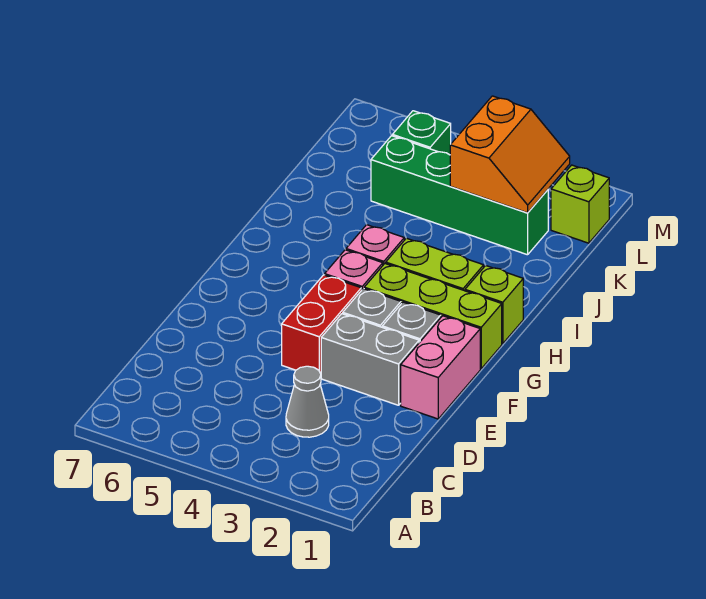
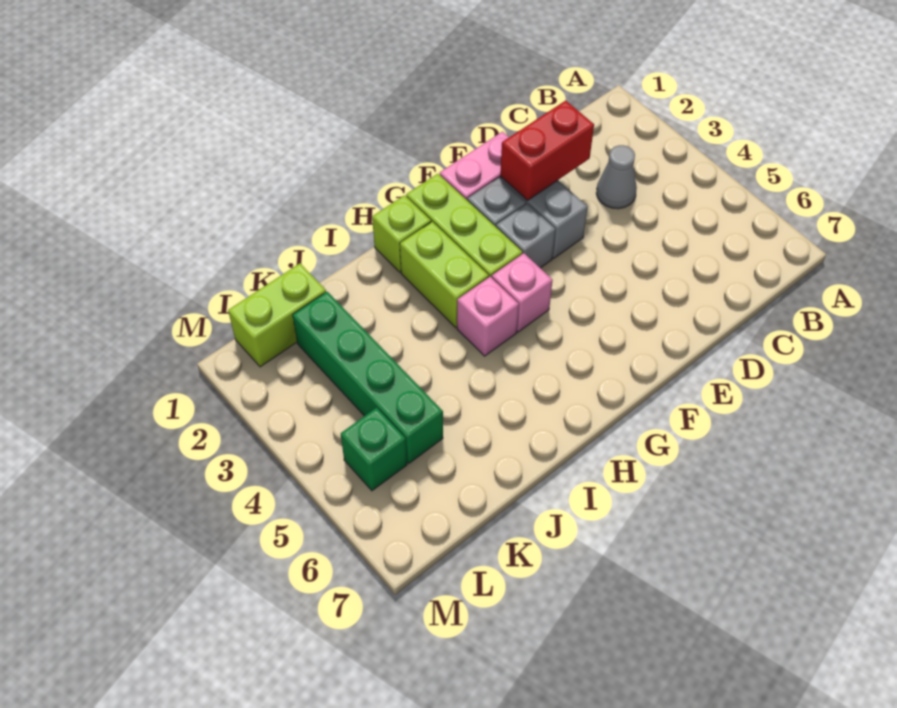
red brick E4:F4 level 1 -> red brick D2:E2 level 2
orange slope K2:L3 level 2 top 3 -> none
lime brick L1 level 1 -> lime brick K1:L1 level 1

